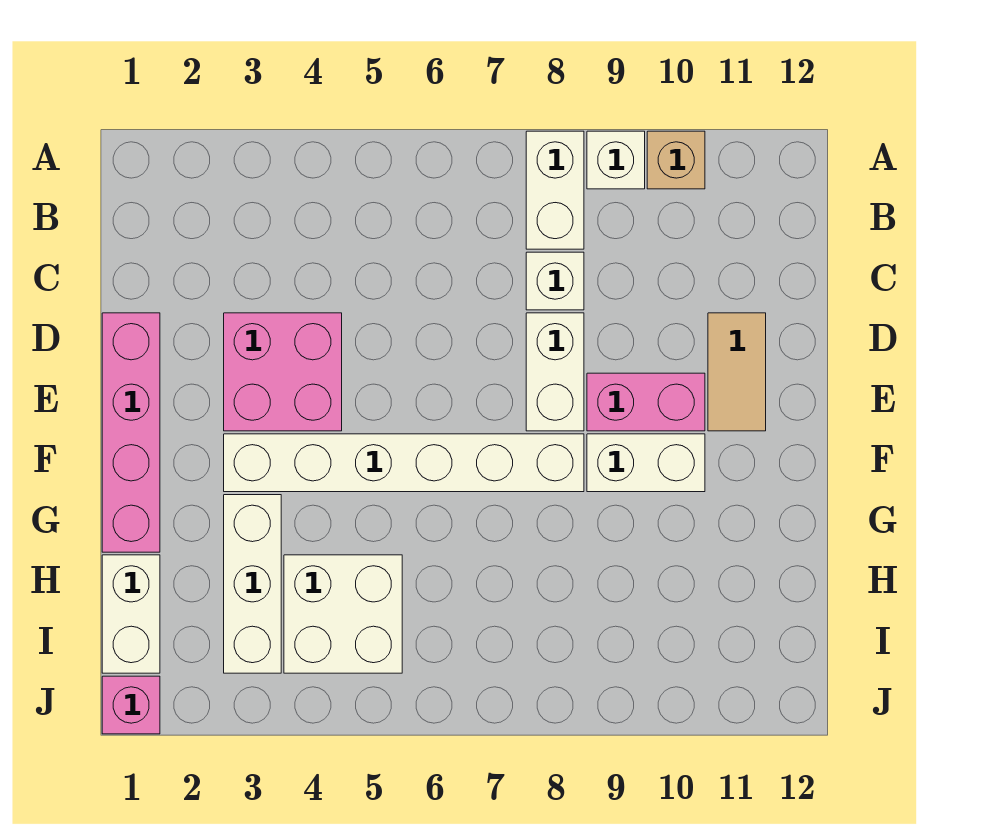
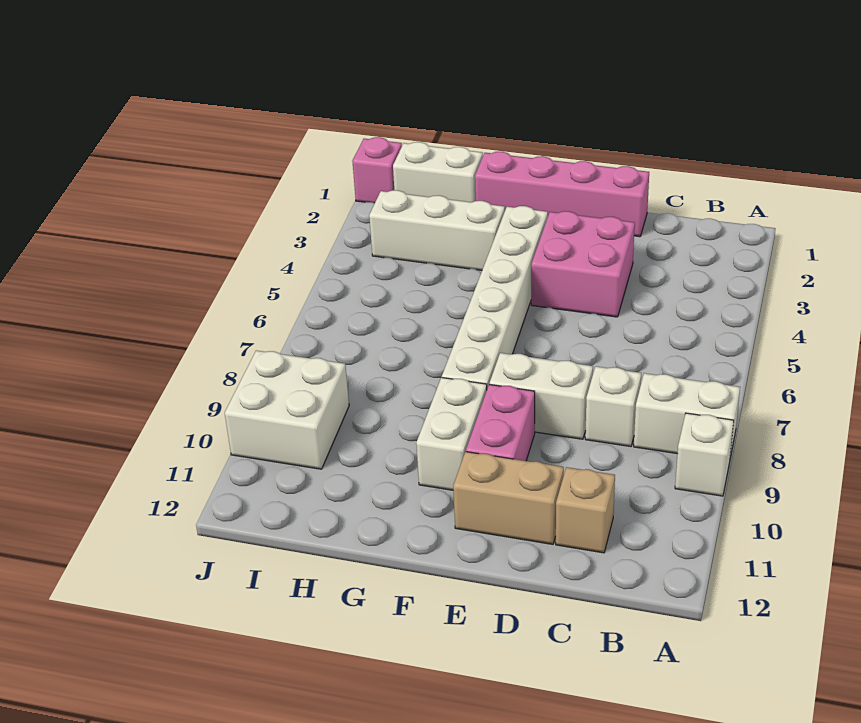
tan brick A10 level 1 -> tan brick C11 level 1
tan tile D11:E11 level 1 -> tan brick D11:E11 level 1
white brick H4:I5 level 1 -> white brick I9:J10 level 1

